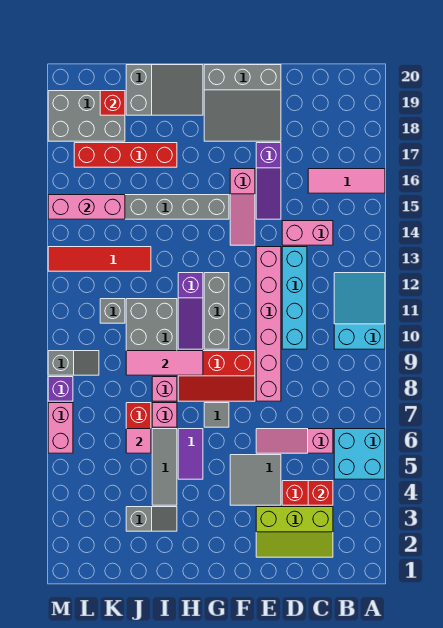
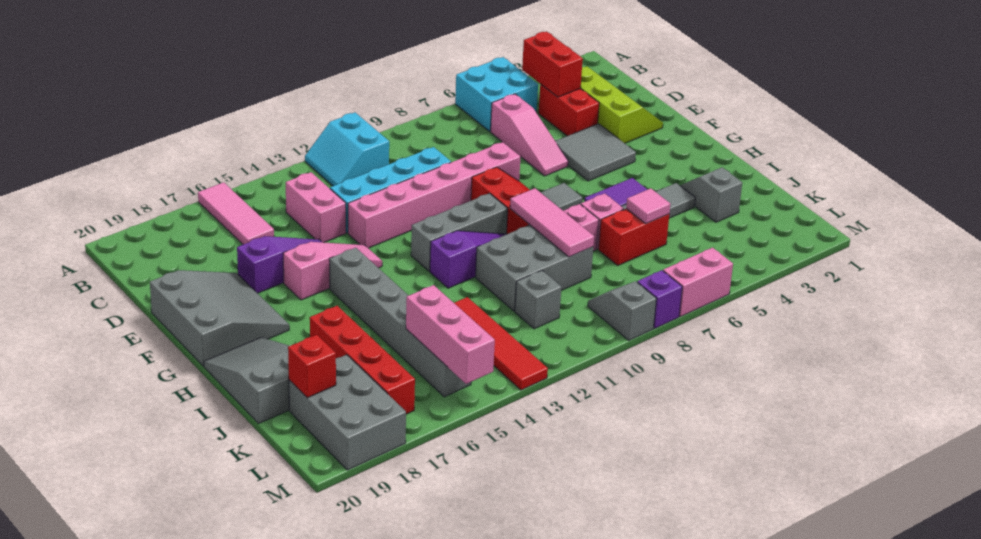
cyan slope A10:B12 level 1 top 10 -> cyan slope A11:B12 level 1 top 11
red brick C4 level 2 -> red brick B4:C4 level 2

